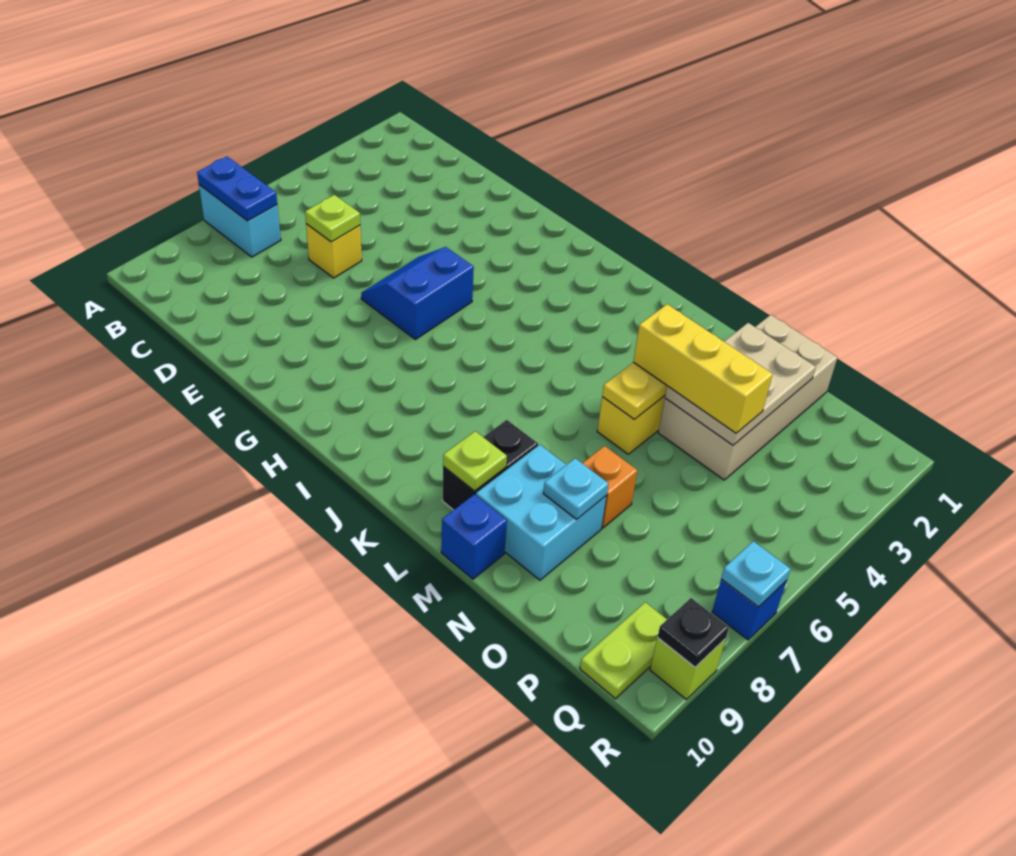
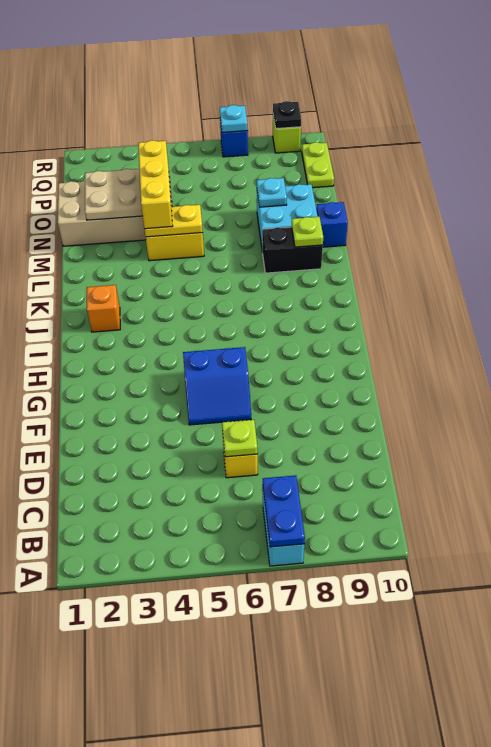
orange brick N7 level 1 -> orange brick J2 level 1
lime plate Q9:Q10 level 1 -> lime plate P10:Q10 level 1

